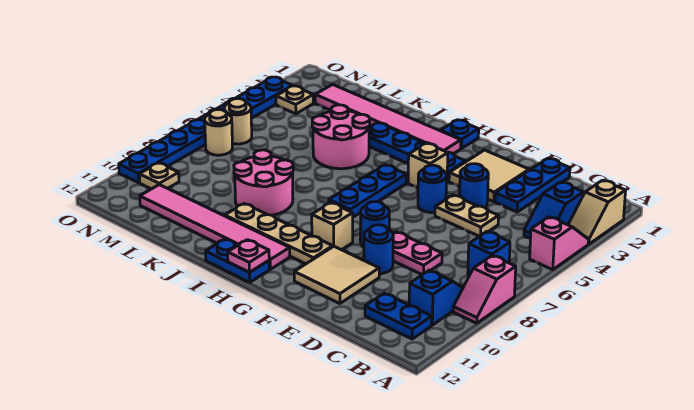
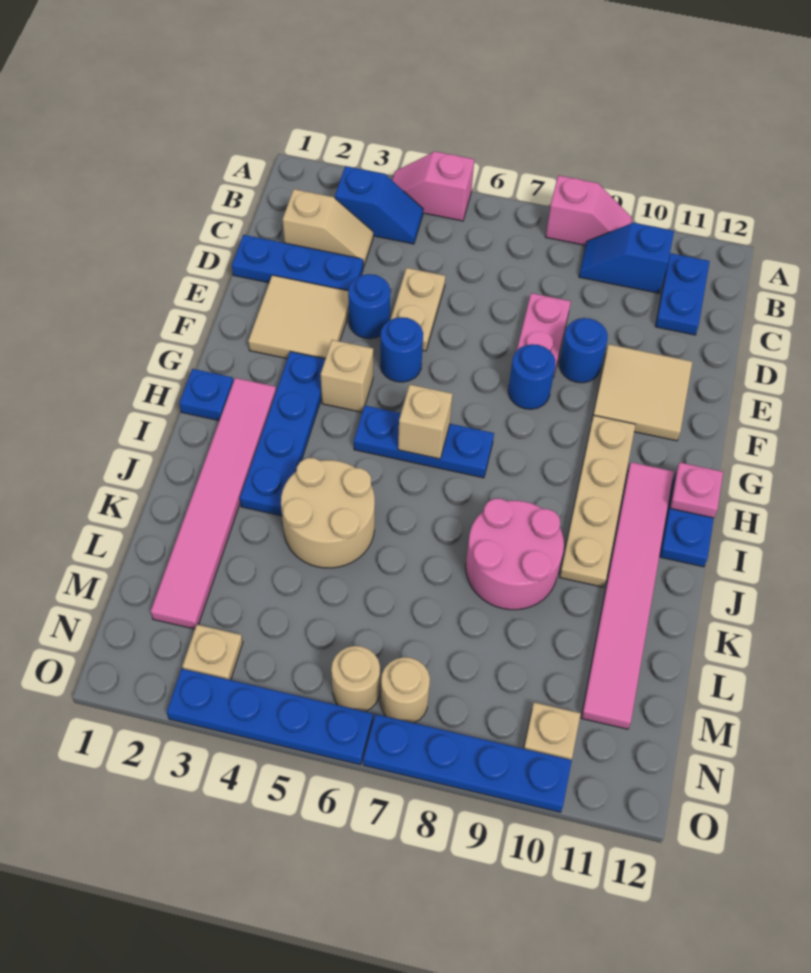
tan slope A2:A3 level 1 top 2 -> tan slope C2:C3 level 1 top 2
blue brick B7 level 1 -> none
tan brick G9 level 1 -> tan brick H6 level 2
pink round brick J4:K5 level 1 -> tan round brick J4:K5 level 1

